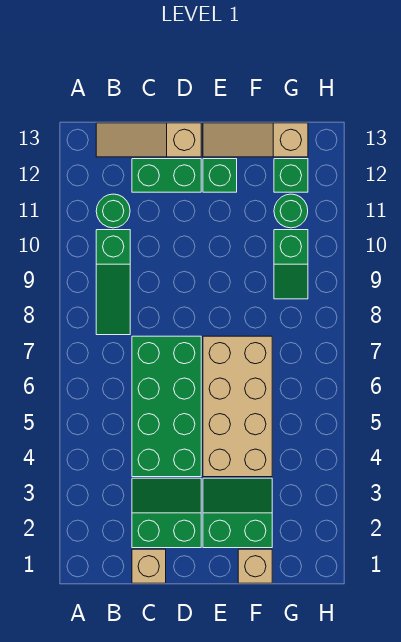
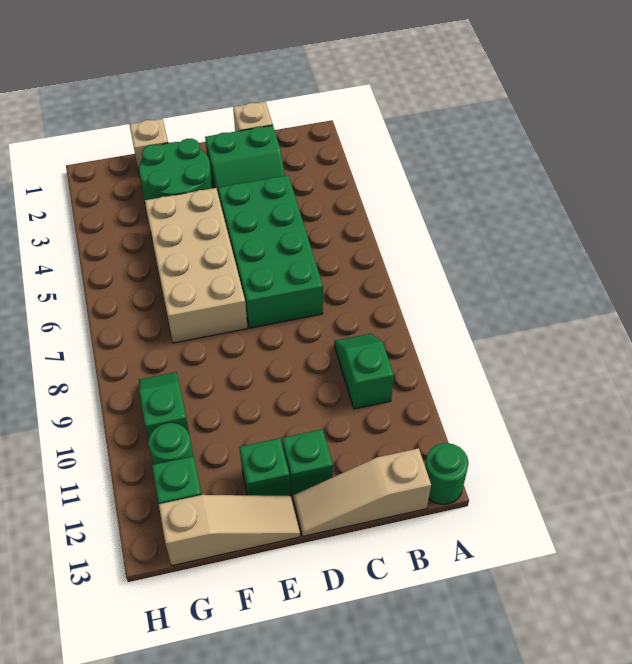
green slope B8:B10 level 1 top 10 -> green slope B9:B10 level 1 top 10
green round brick B11 level 1 -> green round brick A13 level 1
tan slope B13:D13 level 1 top D -> tan slope B13:D13 level 1 top B
green brick C12:D12 level 1 -> green brick D12 level 1
green slope E2:F3 level 1 top 2 -> green round brick E2:F3 level 1

